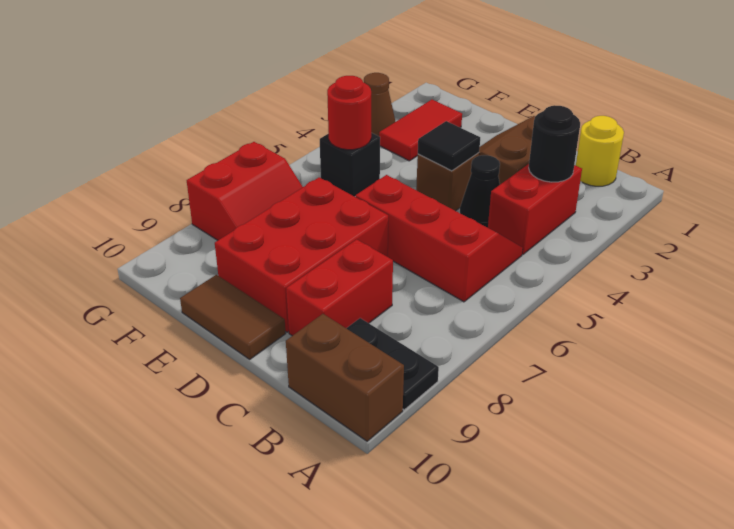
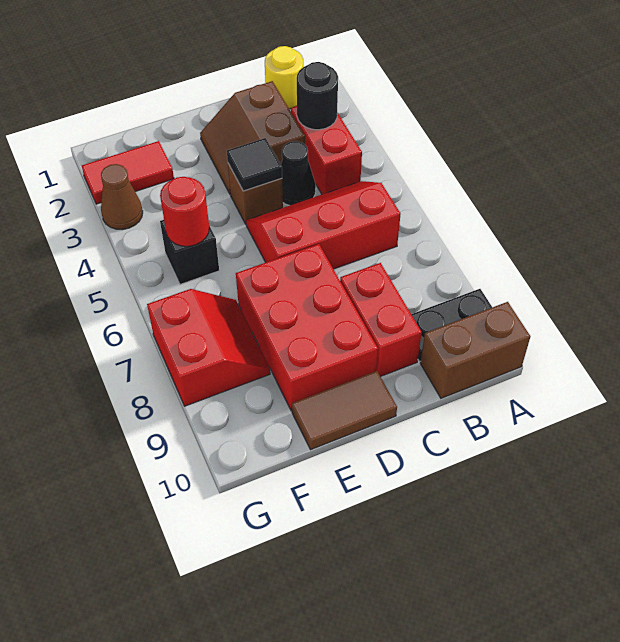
red tile F2:F3 level 1 -> red tile F2:G2 level 1

